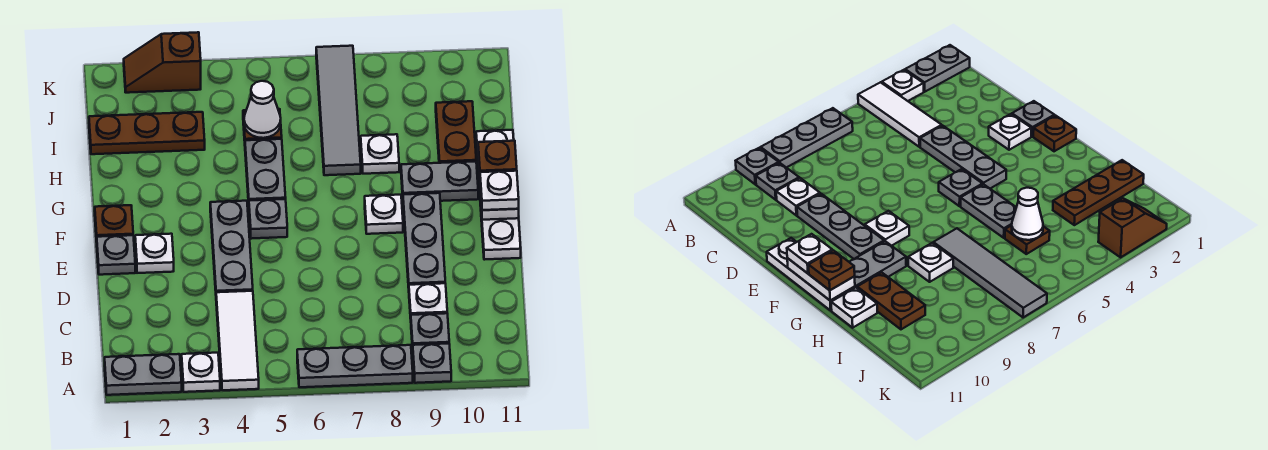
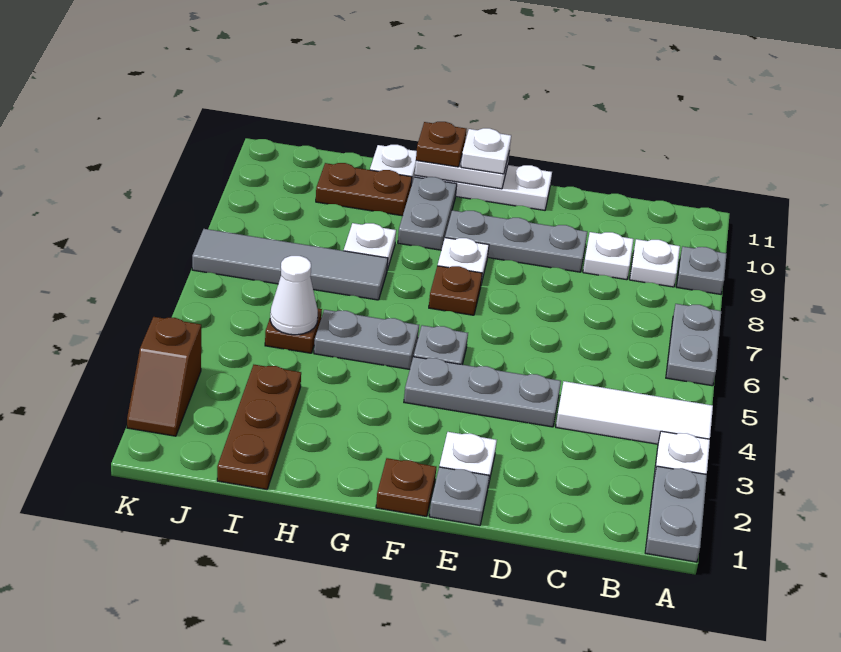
grey plate A6:A8 level 1 -> grey plate A6:A7 level 1
grey plate B9 level 1 -> white plate B9 level 1
none -> brown plate F7 level 1

